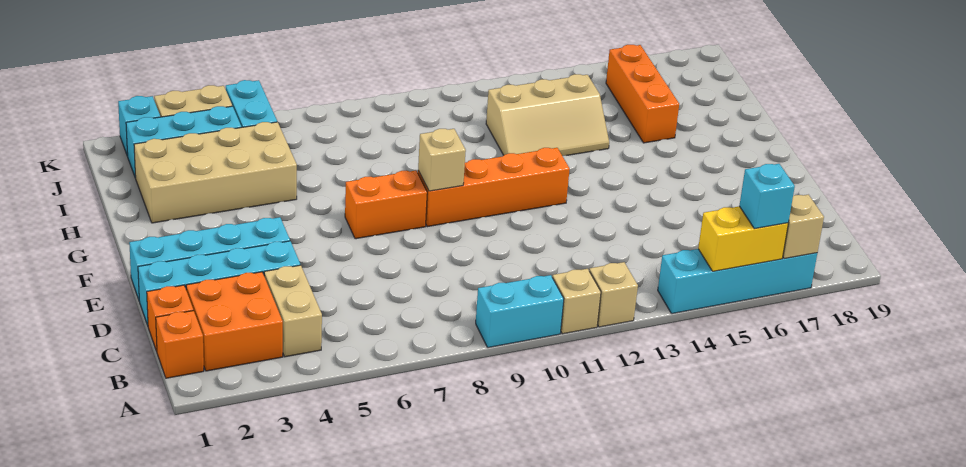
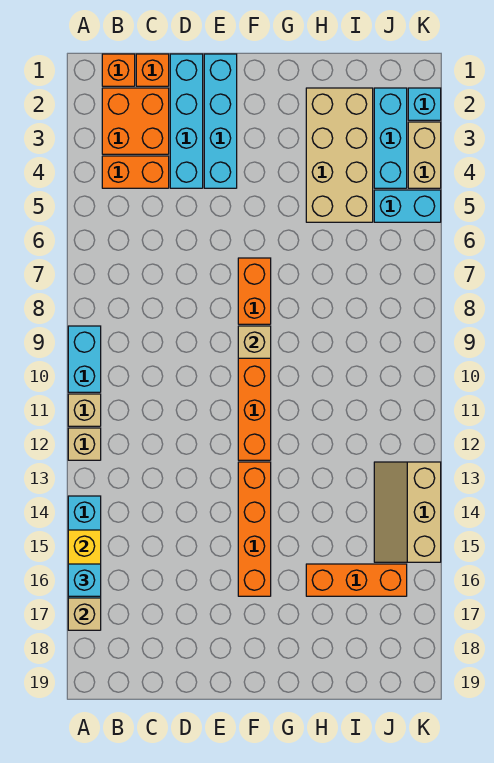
tan brick B4:C4 level 1 -> orange brick B4:C4 level 1
none -> orange brick F13:F16 level 1
tan slope H12:I14 level 1 top I -> tan slope J13:K15 level 1 top K

